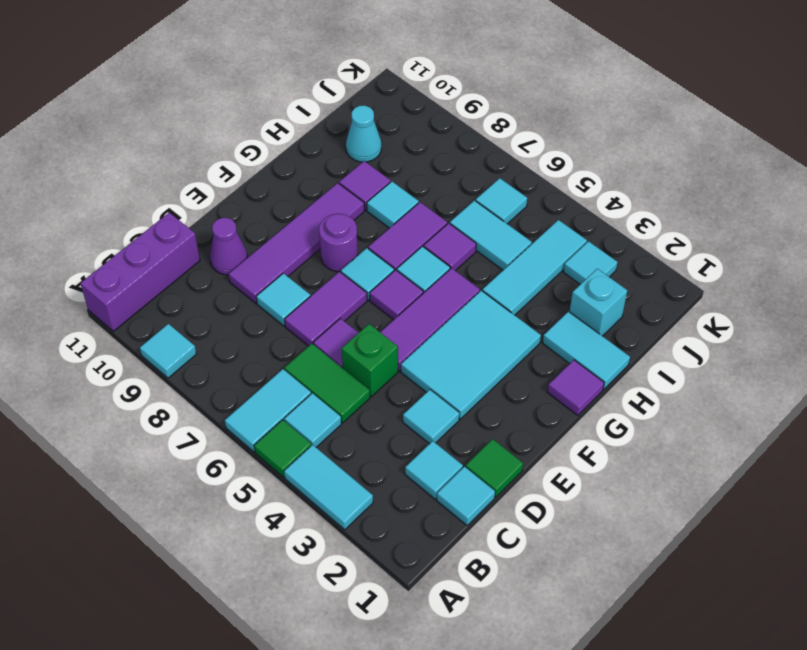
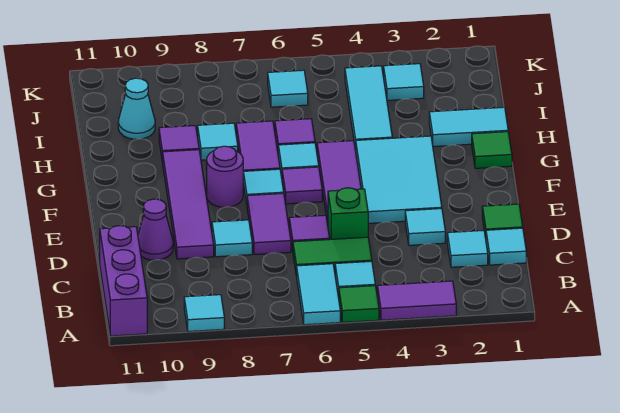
cyan tile A3:A4 level 1 -> purple tile A3:A4 level 1
purple tile G1 level 1 -> green tile G1 level 1
cyan brick I2 level 1 -> none
cyan tile I5:I6 level 1 -> none

